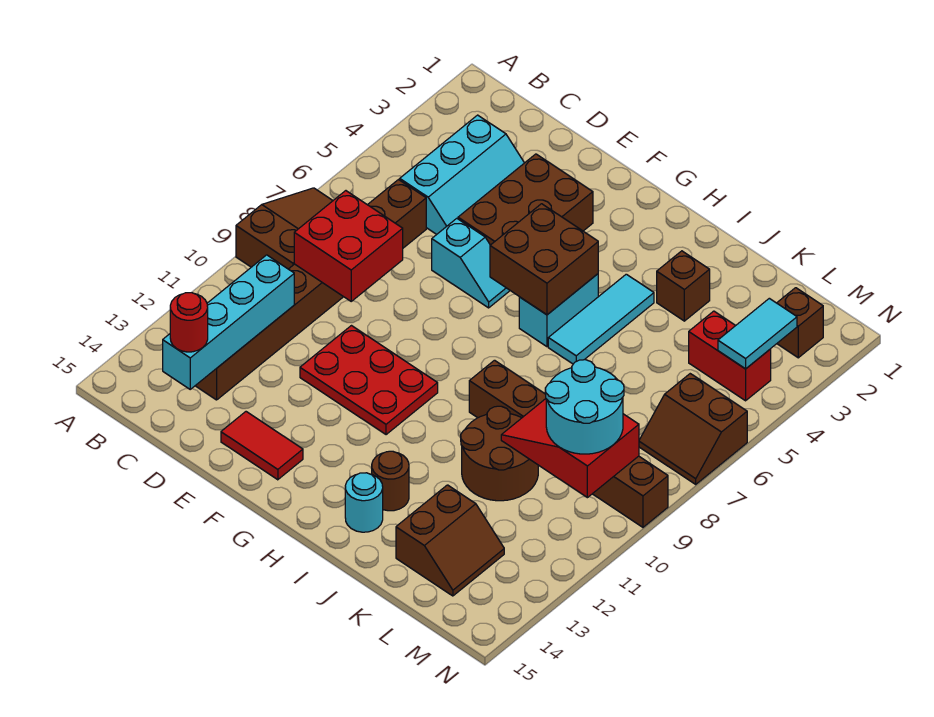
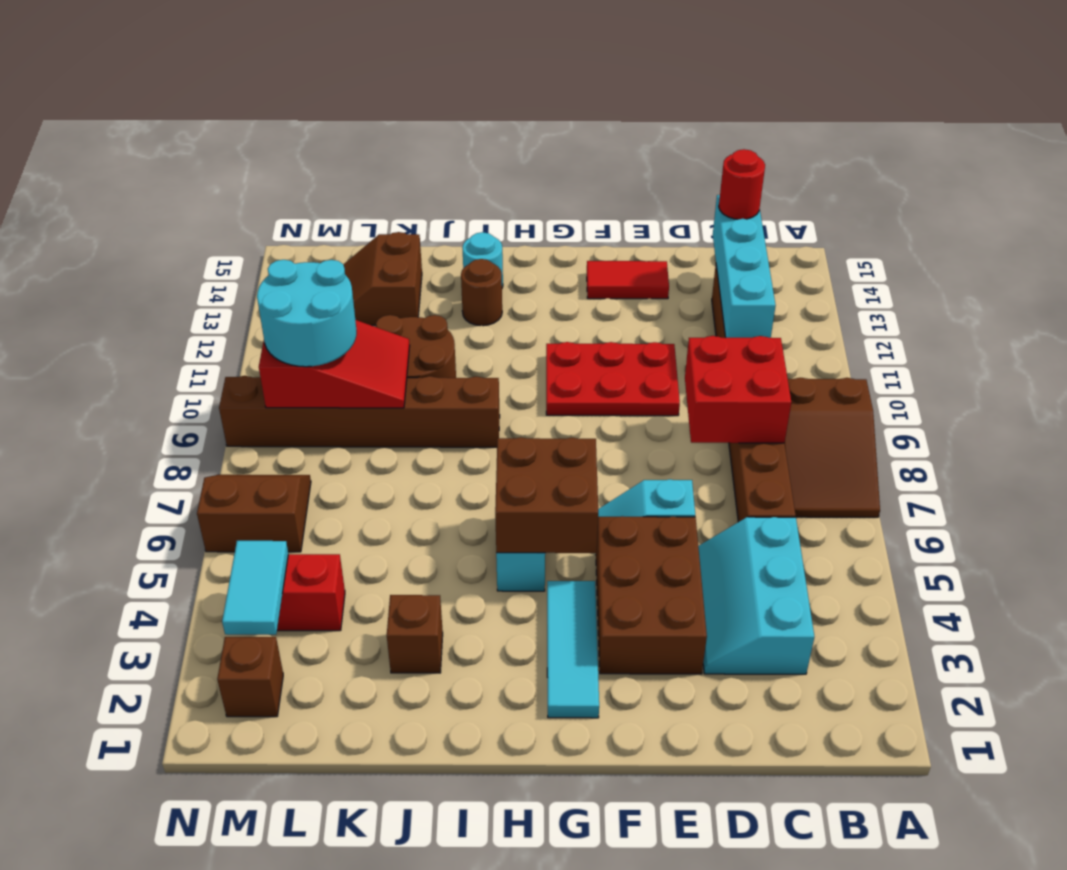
cyan tile I4:I6 level 1 -> cyan tile G2:G4 level 1

